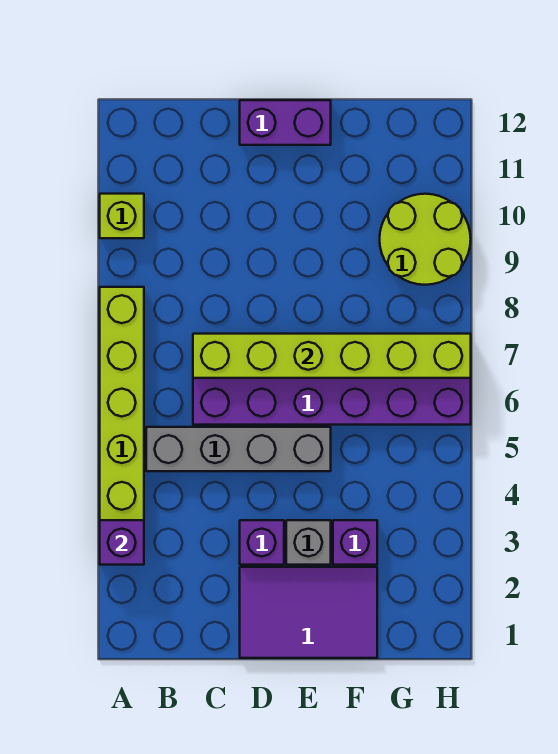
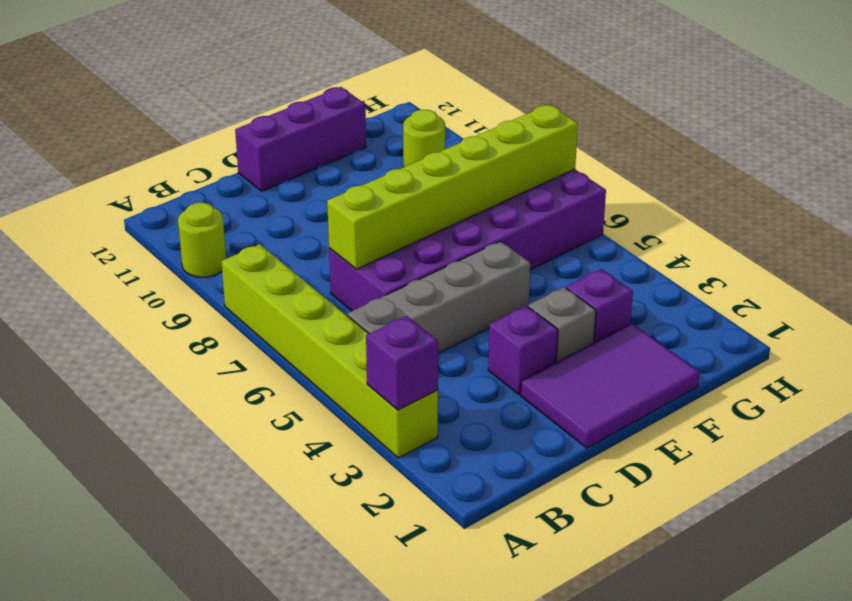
lime brick A10 level 1 -> lime round brick A10 level 1
purple brick D12:E12 level 1 -> purple brick D12:F12 level 1
lime round brick G9:H10 level 1 -> lime round brick G10 level 1

